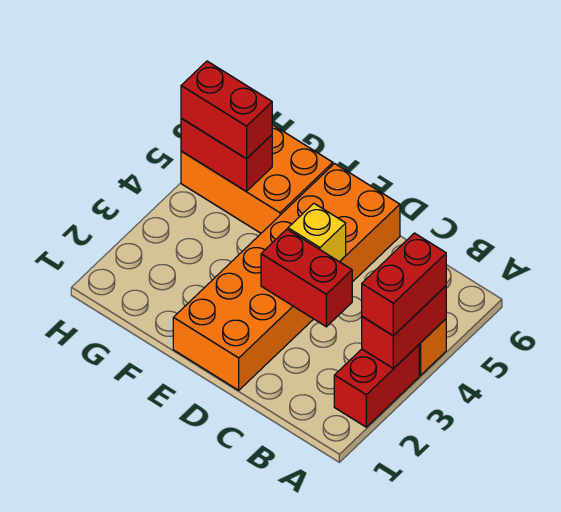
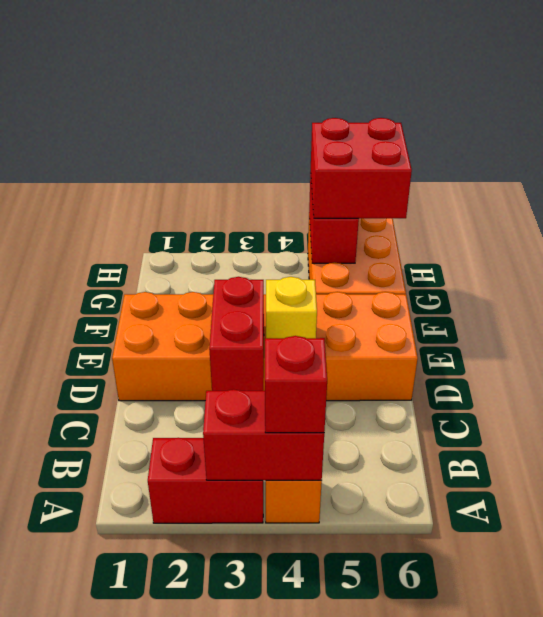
red brick A3:A4 level 3 -> red brick A4 level 3
red brick G5:H5 level 3 -> red brick G5:H6 level 3

